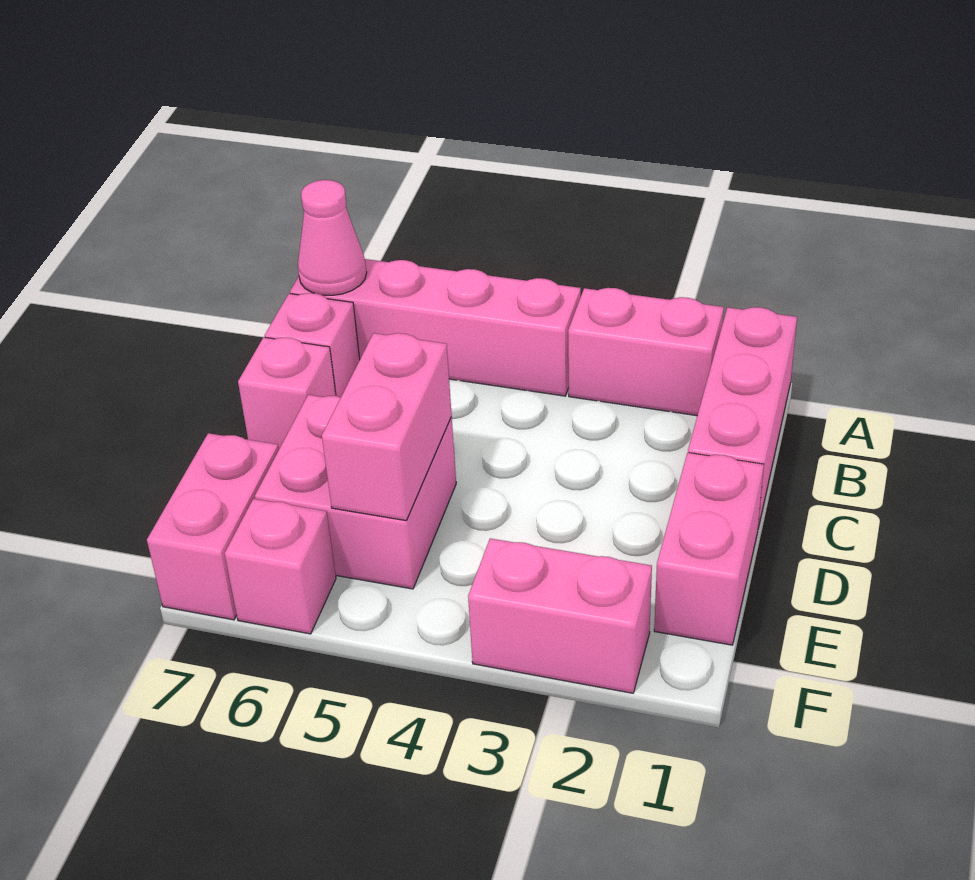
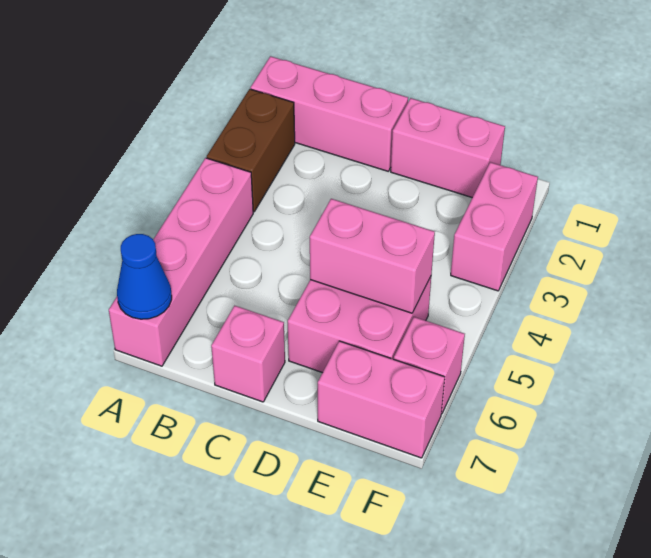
pink brick A2:A3 level 1 -> brown brick A2:A3 level 1
pink cone A7 level 2 -> blue cone A7 level 2
pink brick B7 level 1 -> none

